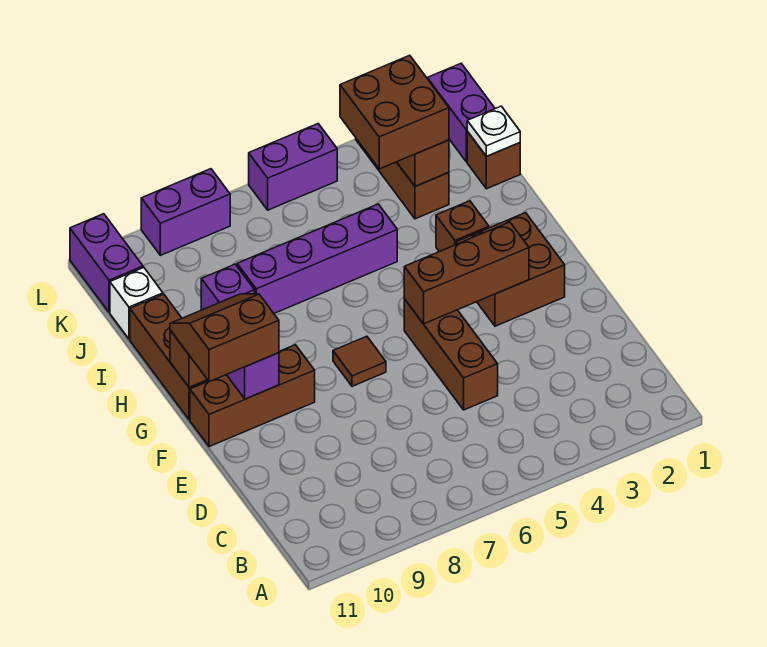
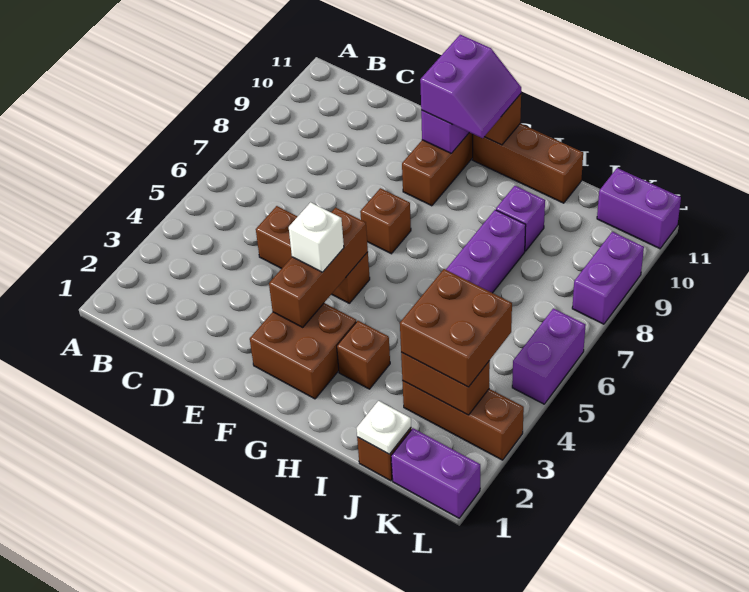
brown tile F7 level 1 -> brown brick F7 level 1
brown slope F10:G11 level 3 top F -> purple slope F10:G11 level 3 top F
white brick J11 level 1 -> white brick F4 level 3

